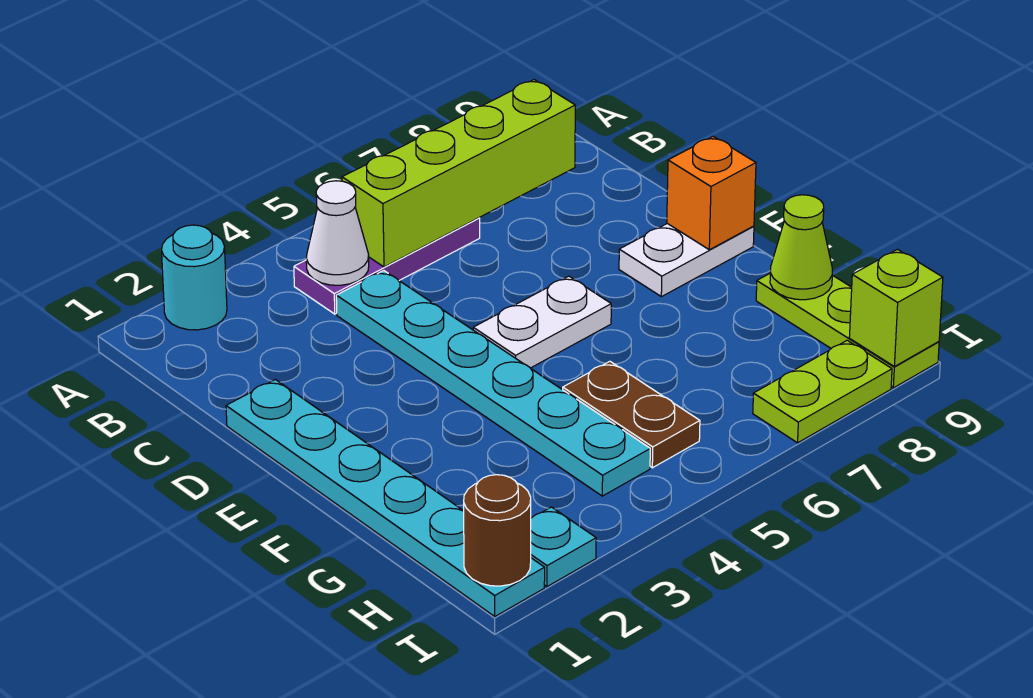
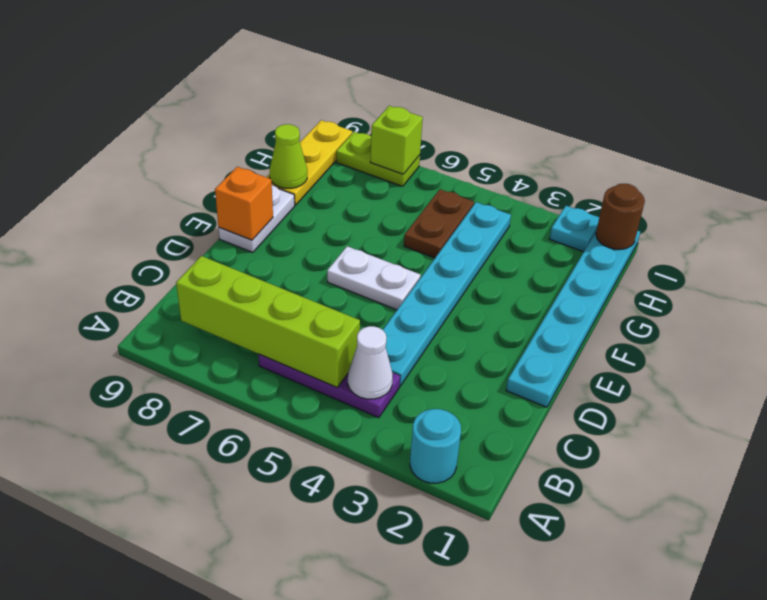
white plate E8:E9 level 1 -> white plate E9:F9 level 1
lime plate G9:I9 level 1 -> yellow plate G9:I9 level 1
lime brick I9 level 2 -> lime brick I7 level 2

